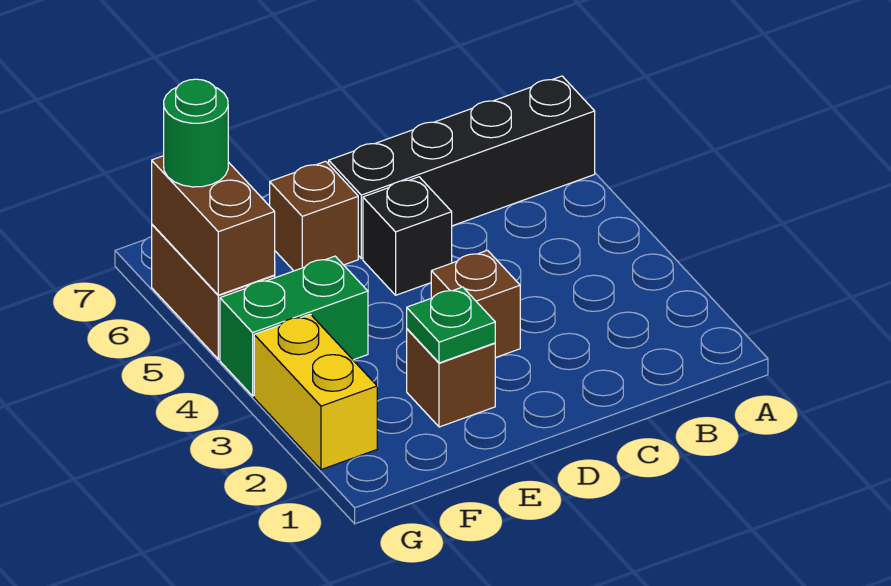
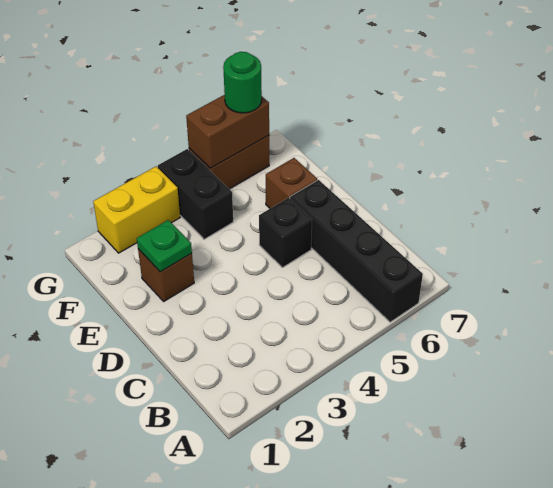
brown brick D3 level 1 -> none
green brick F4:G4 level 1 -> black brick F4:G4 level 1

